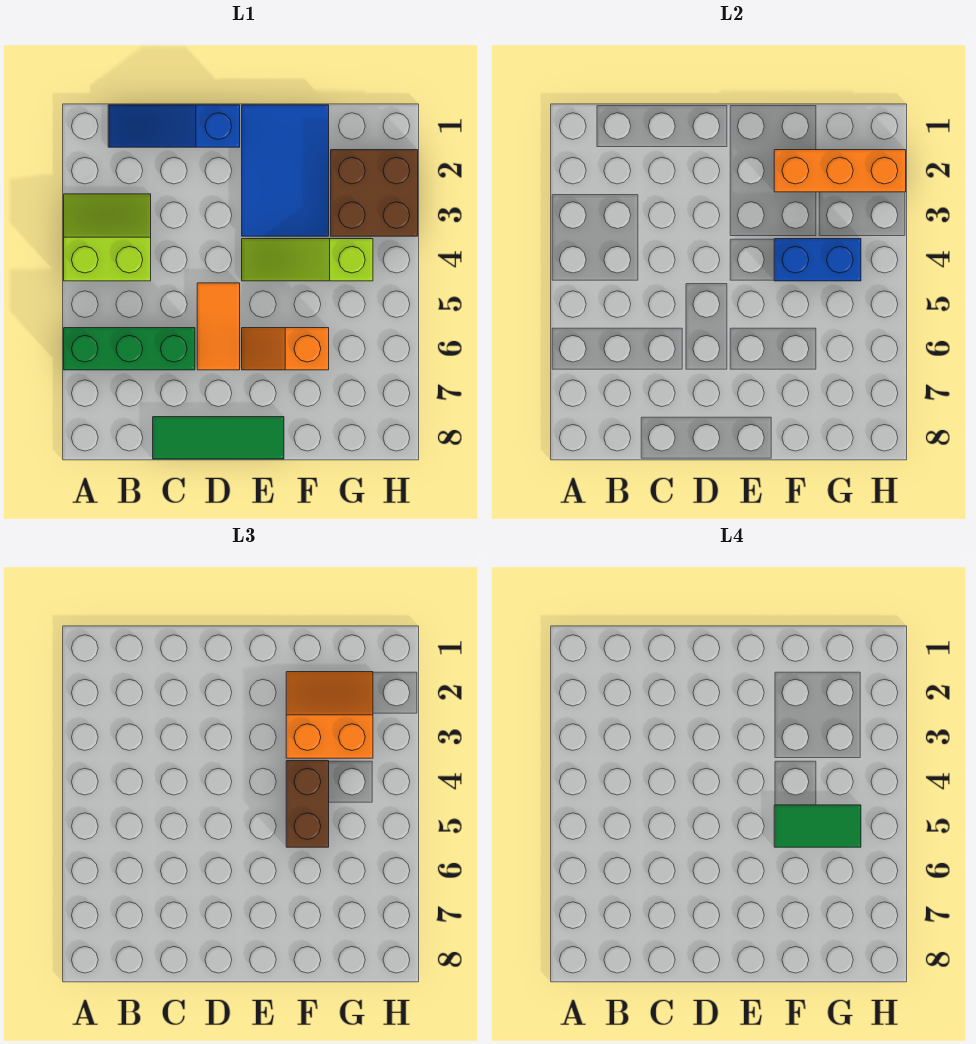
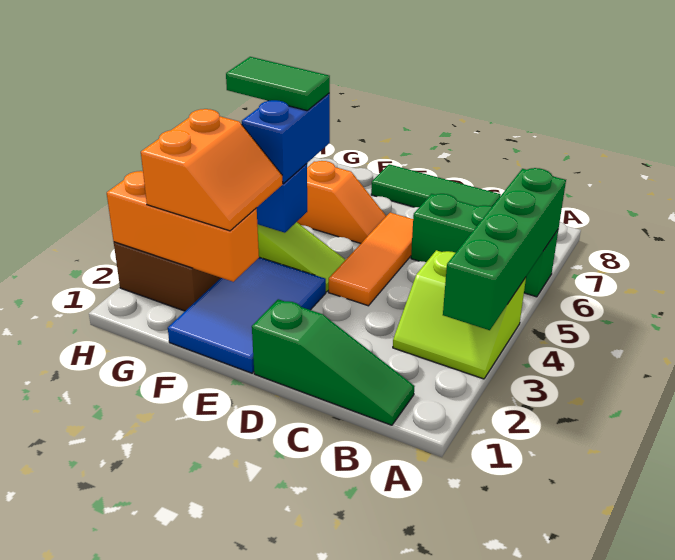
none -> green brick A3:A6 level 2
blue slope B1:D1 level 1 top D -> green slope B1:D1 level 1 top D
orange tile D5:D6 level 1 -> orange tile D4:D6 level 1
orange slope F2:G3 level 3 top 3 -> orange slope F2:G3 level 3 top G
brown brick F4:F5 level 3 -> blue brick F4:F5 level 3

